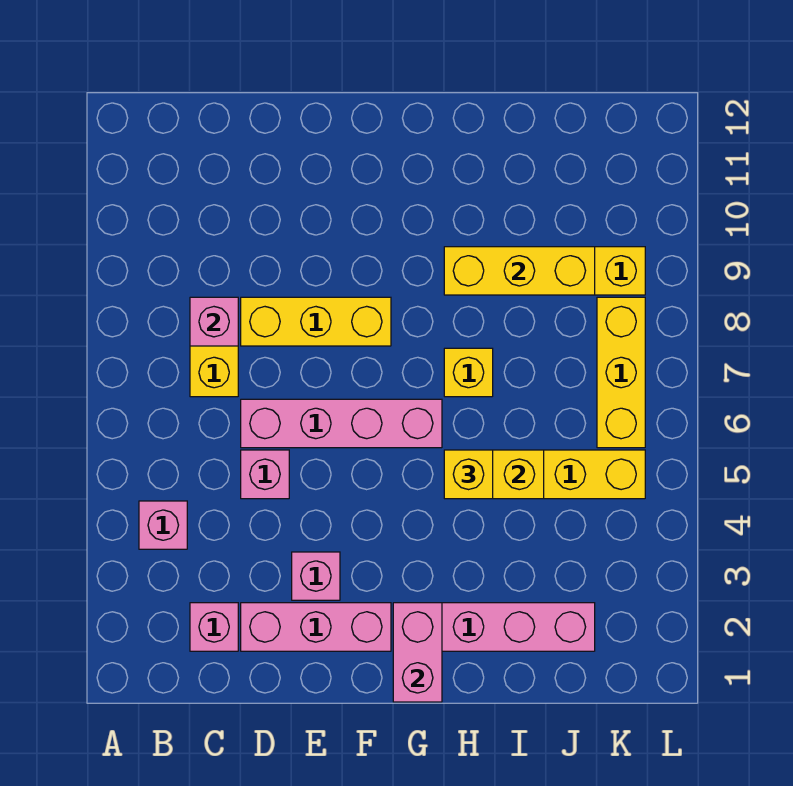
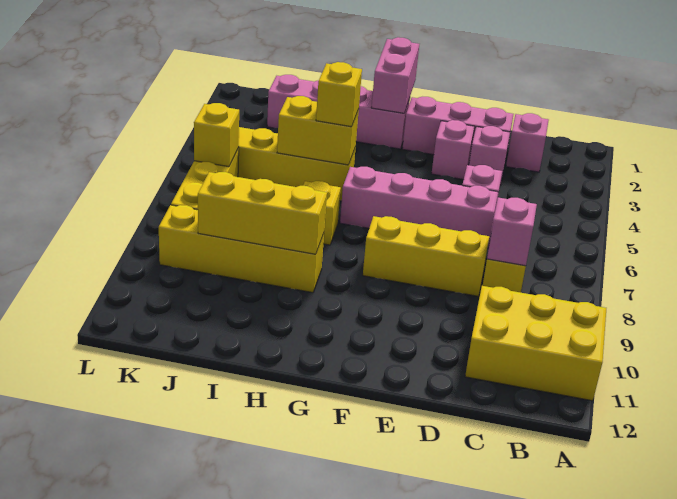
none -> yellow brick A10:C11 level 1
pink brick B4 level 1 -> pink brick D3 level 1
none -> yellow brick K6 level 2

